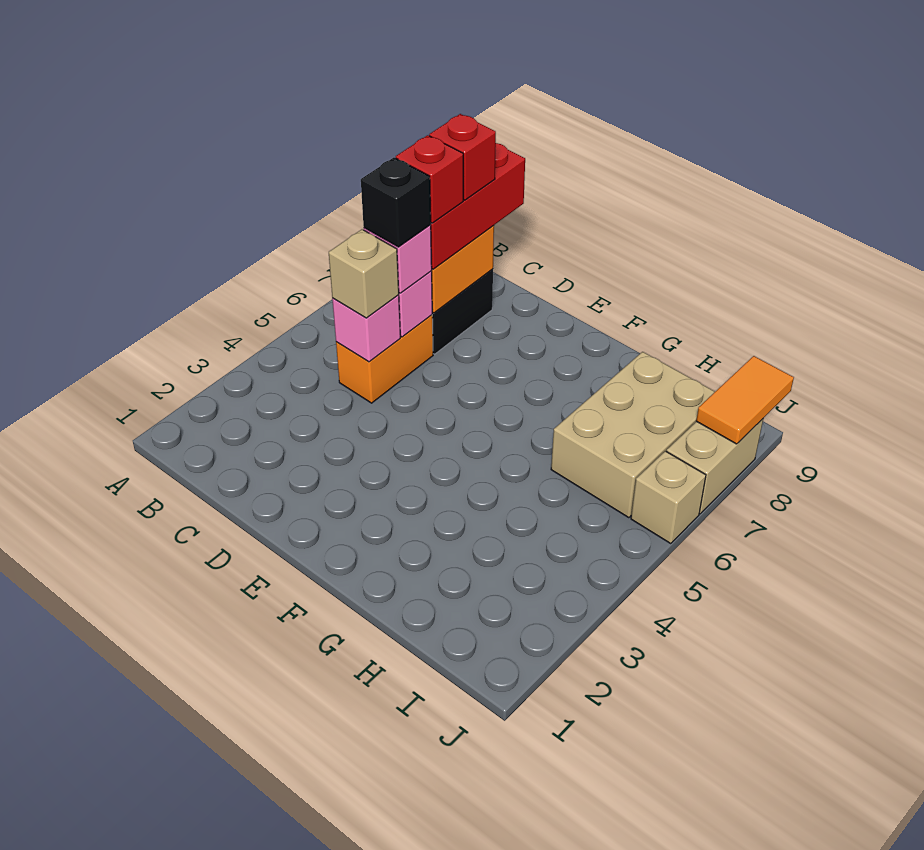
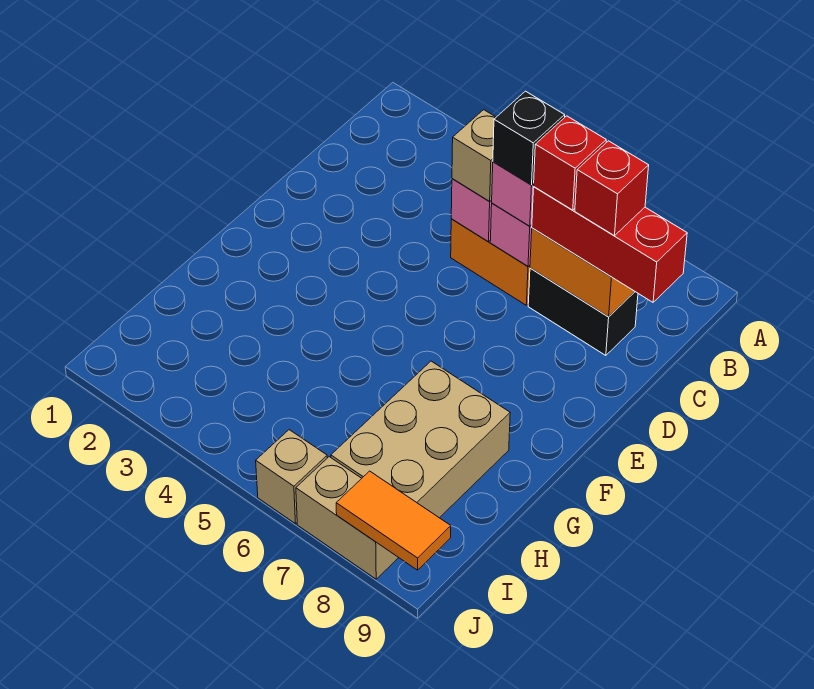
tan brick H6:I8 level 1 -> tan brick G7:I8 level 1

